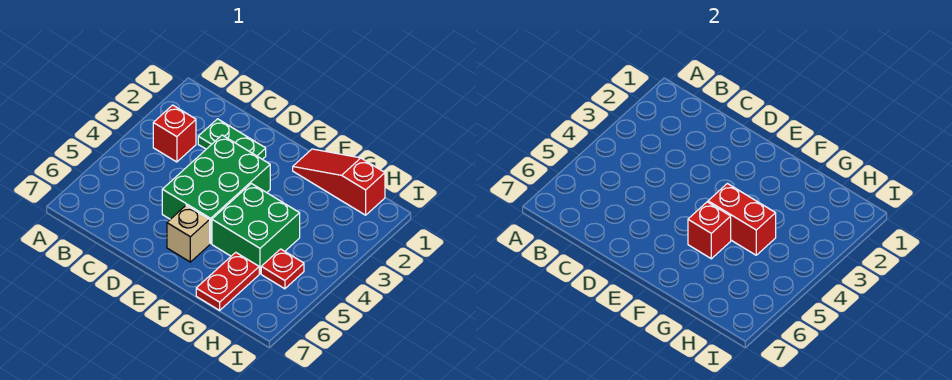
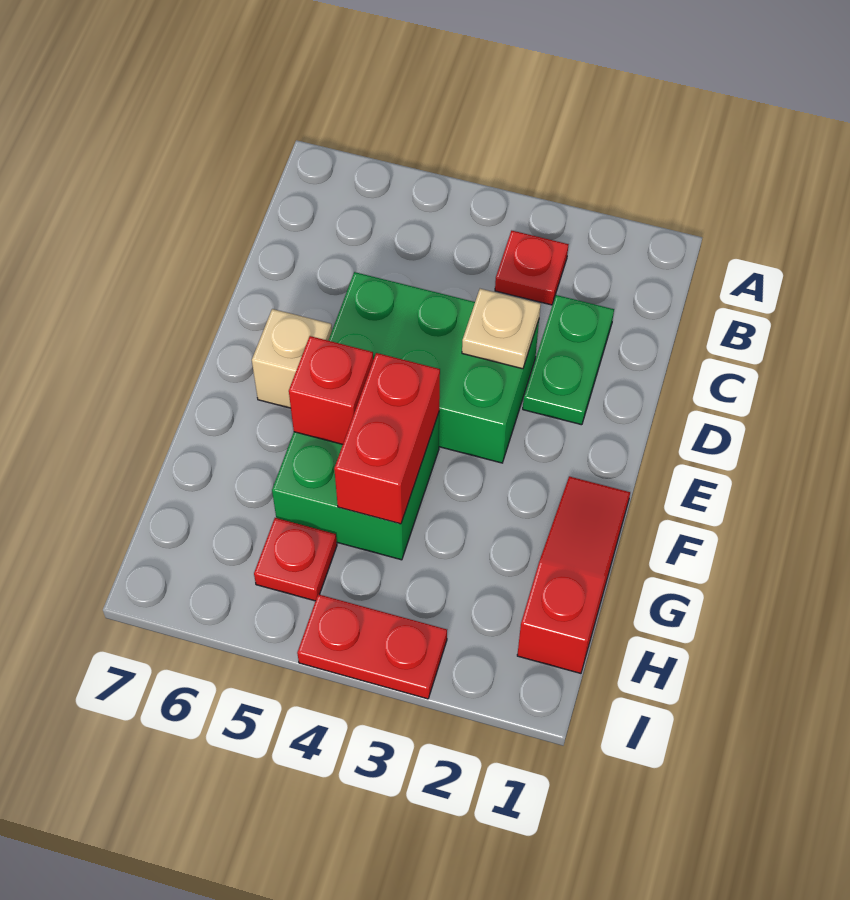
red brick B3 level 1 -> red plate B3 level 1
none -> tan plate D3 level 2
red plate G6:G7 level 1 -> red plate I3:I4 level 1

